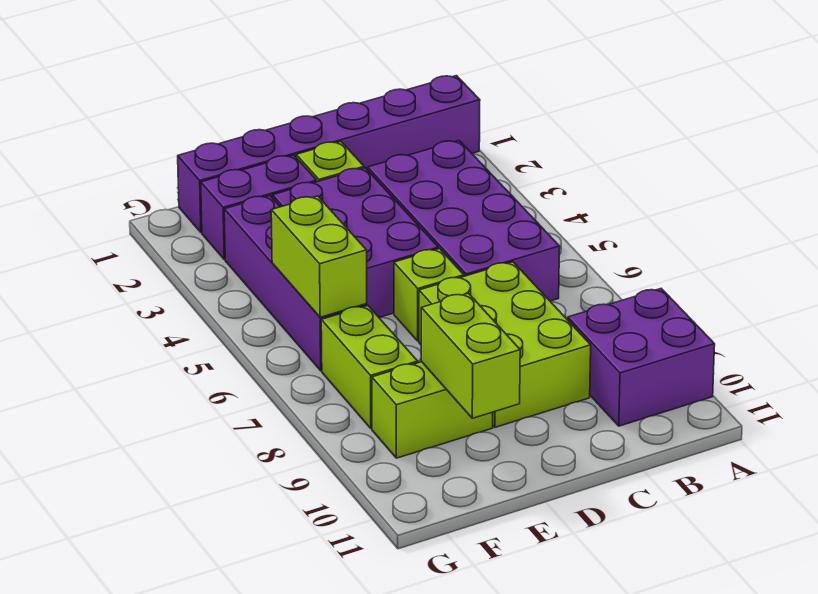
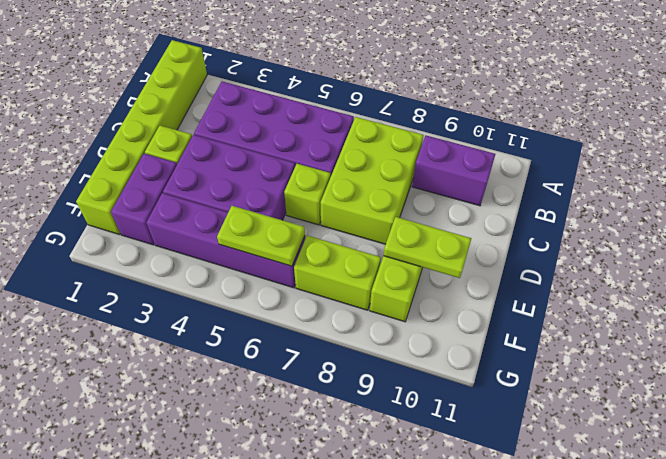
purple brick A1:F1 level 1 -> lime brick A1:F1 level 1
purple brick A9:B10 level 1 -> purple brick B9:B10 level 1
lime brick C7:D9 level 1 -> lime brick B7:D8 level 1
lime brick E9:E10 level 2 -> lime plate E9:E10 level 2
lime brick F5:F6 level 2 -> lime plate F5:F6 level 2

